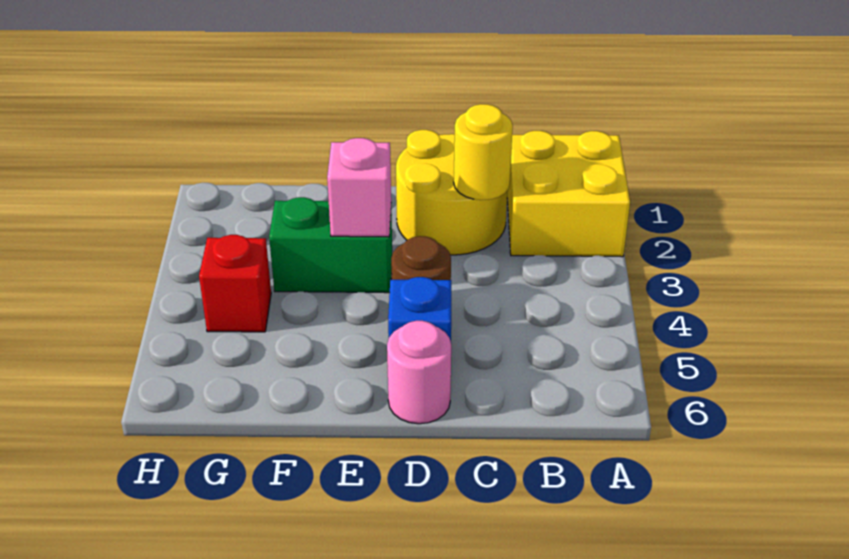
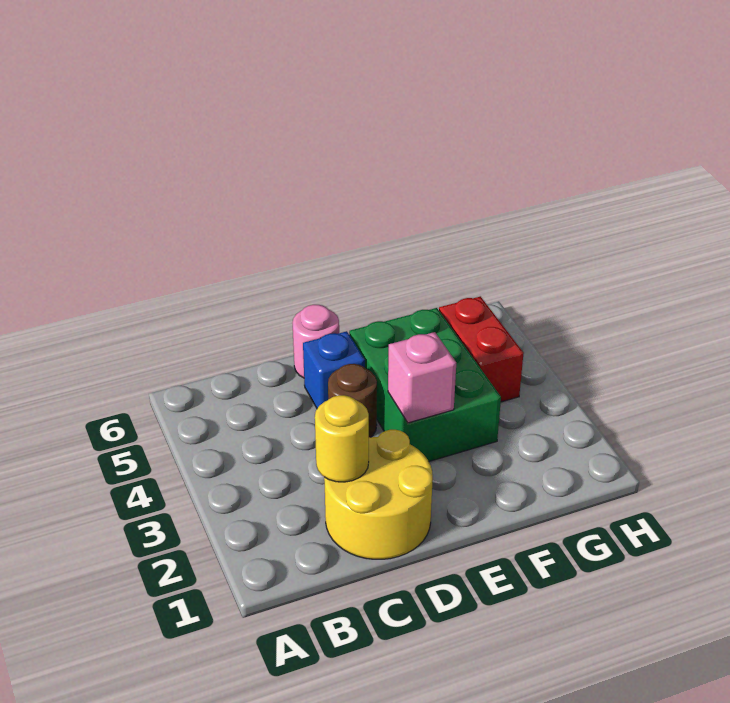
yellow brick A1:B2 level 1 -> none
green brick E3:F3 level 1 -> green brick E3:F5 level 1
red brick G4 level 1 -> red brick G4:G5 level 1

